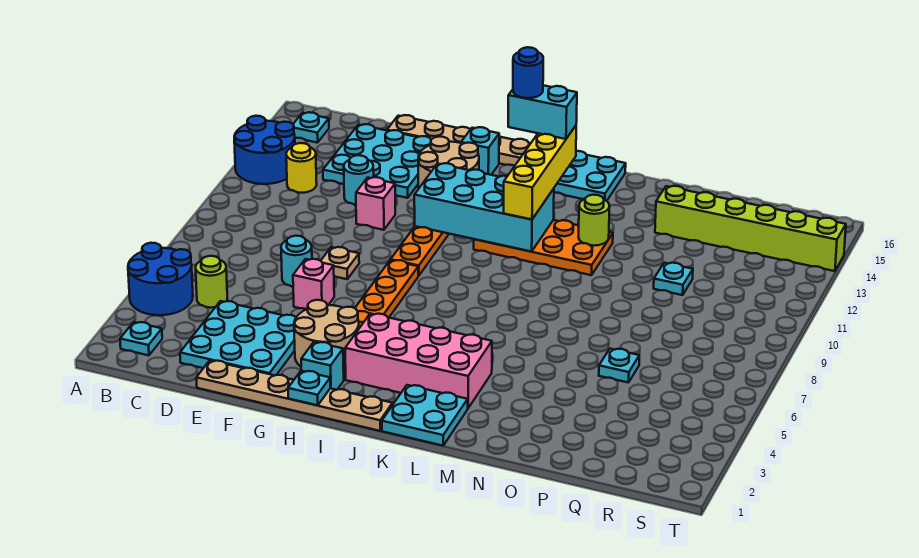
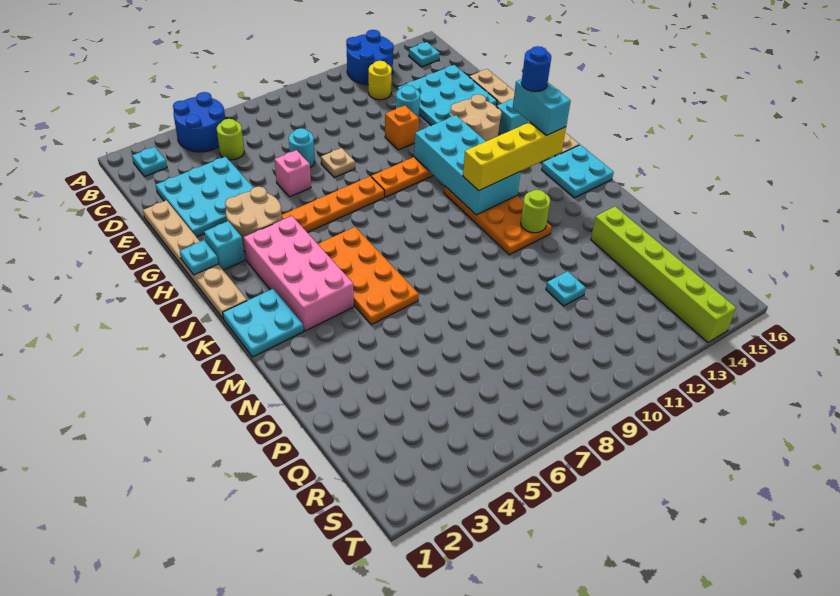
pink brick F11 level 1 -> orange brick F11 level 1
none -> orange plate J5:M6 level 1
cyan plate P6 level 1 -> none

